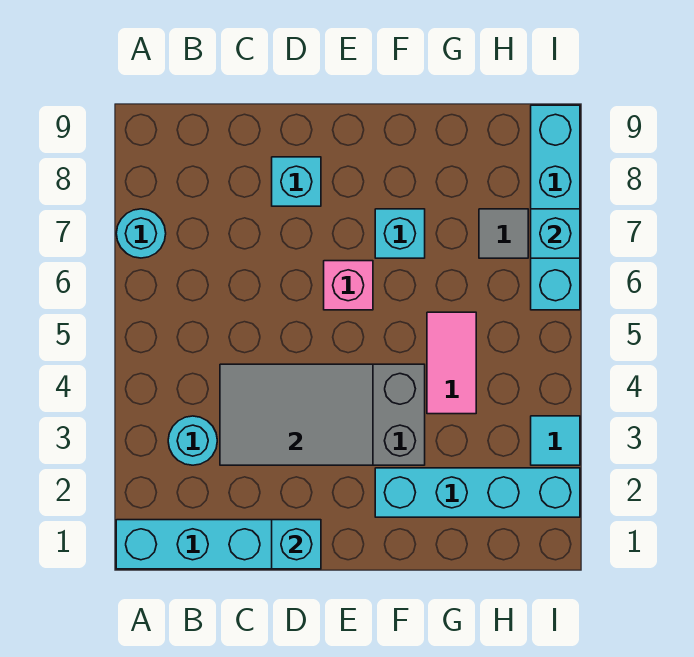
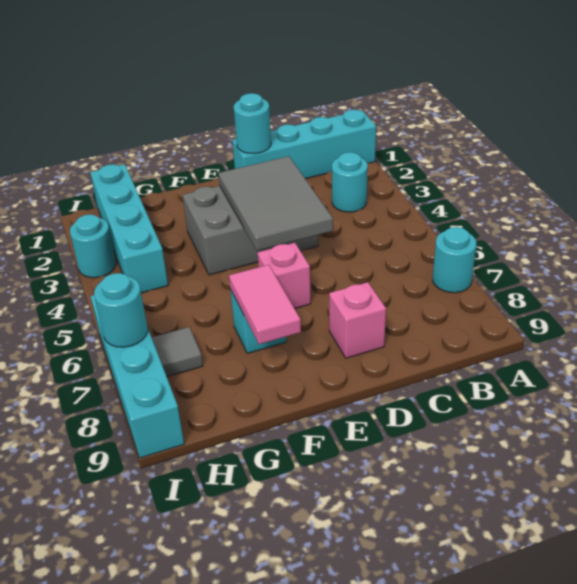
grey tile C3:E4 level 2 -> grey tile D3:E5 level 2
cyan brick D1 level 2 -> cyan round brick D1 level 2
cyan brick D8 level 1 -> pink brick D8 level 1
cyan brick F2:I2 level 1 -> cyan brick H1:H4 level 1
pink tile G4:G5 level 1 -> pink tile F7:F8 level 2
cyan tile I3 level 1 -> cyan round brick I3 level 1
cyan brick I7 level 2 -> cyan round brick I7 level 2

